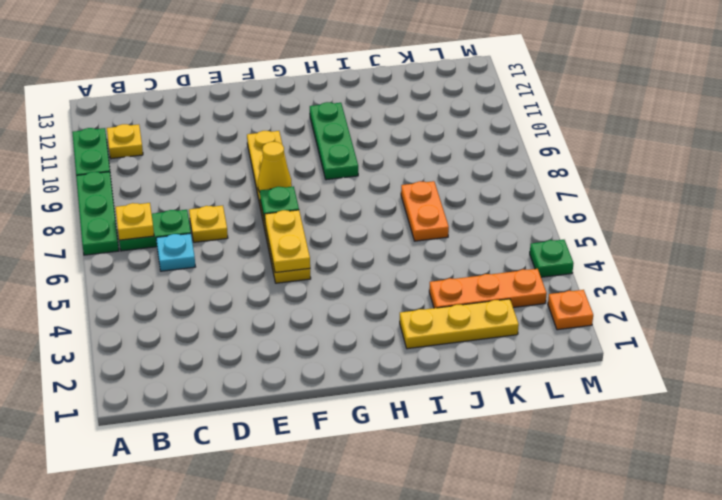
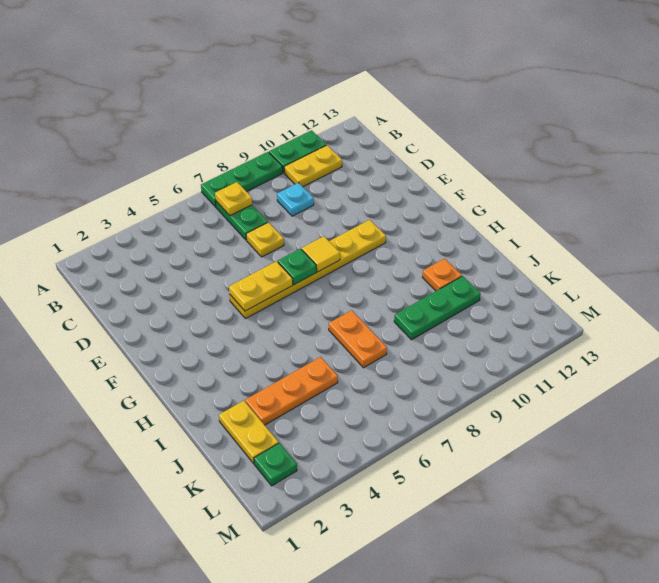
yellow plate B11 level 1 -> yellow plate B10:B11 level 1
cyan plate C6 level 1 -> cyan plate C9 level 1
yellow cone F8 level 2 -> yellow tile F8 level 2
green plate H9:H11 level 1 -> green plate J9:J11 level 1
yellow plate I2:K2 level 1 -> yellow plate J2:K2 level 1
orange plate J3:L3 level 1 -> orange plate J3:J5 level 1
orange plate J6:J7 level 1 -> orange plate I7:J7 level 1
orange plate M2 level 1 -> orange plate I11 level 1
green plate M4 level 1 -> green plate L2 level 1

